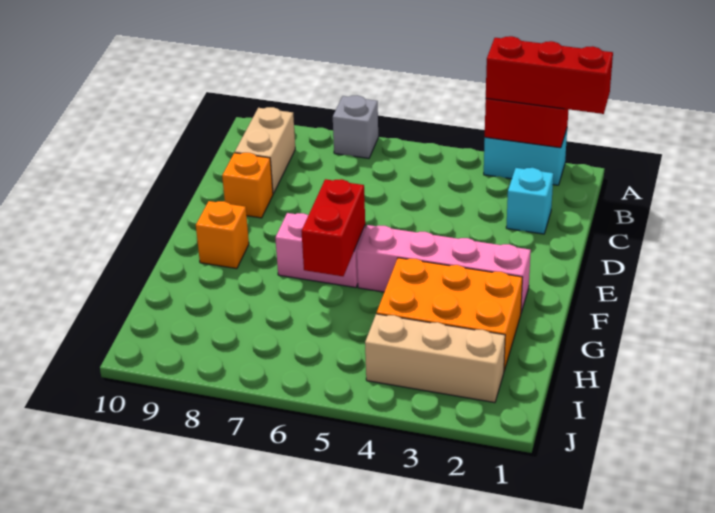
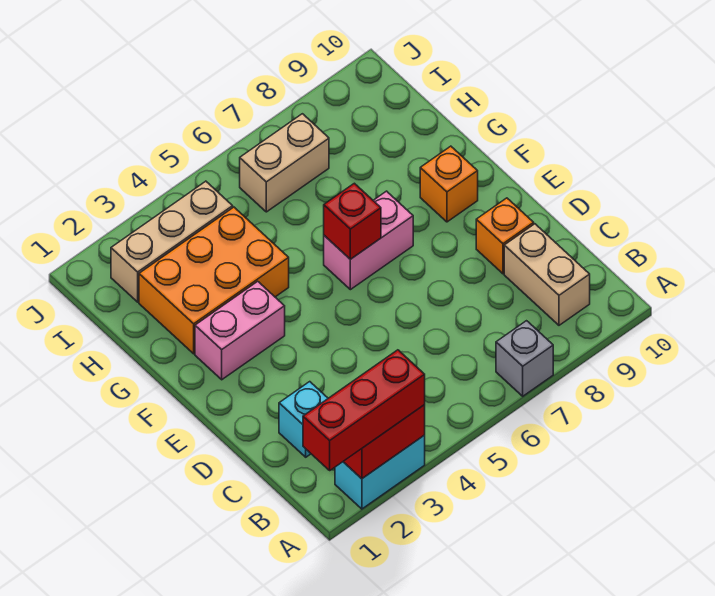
pink brick F2:F5 level 1 -> pink brick F2:F3 level 1
red brick F6:G6 level 2 -> red brick F6 level 2
none -> tan brick I6:I7 level 1

